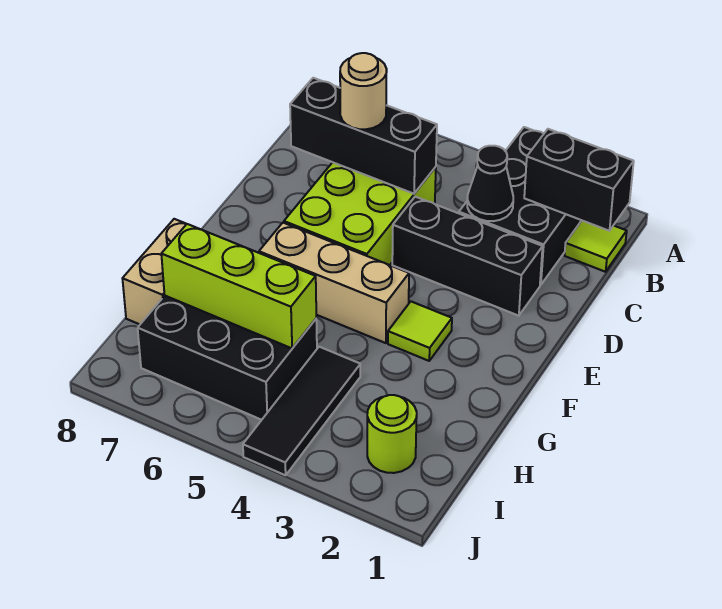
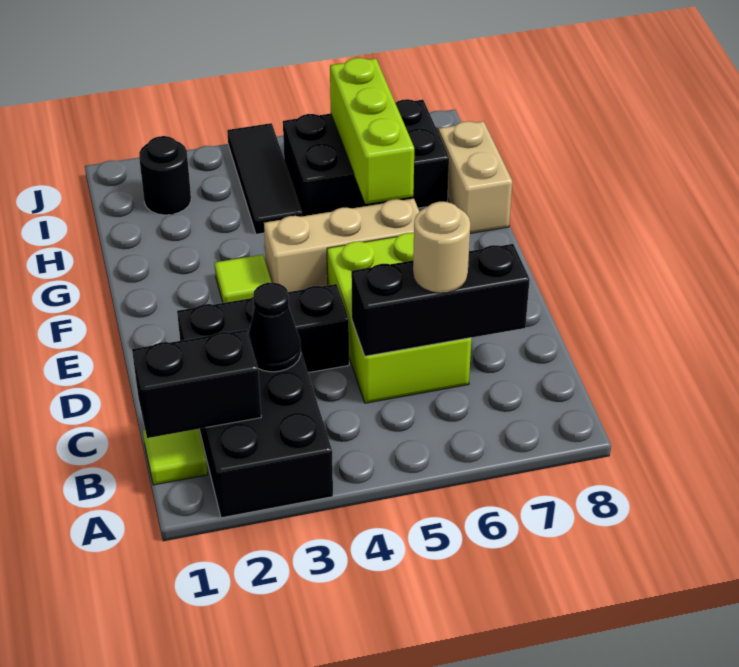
lime brick H5:H7 level 2 -> lime brick G6:I6 level 2
lime round brick I2 level 1 -> black round brick I2 level 1

